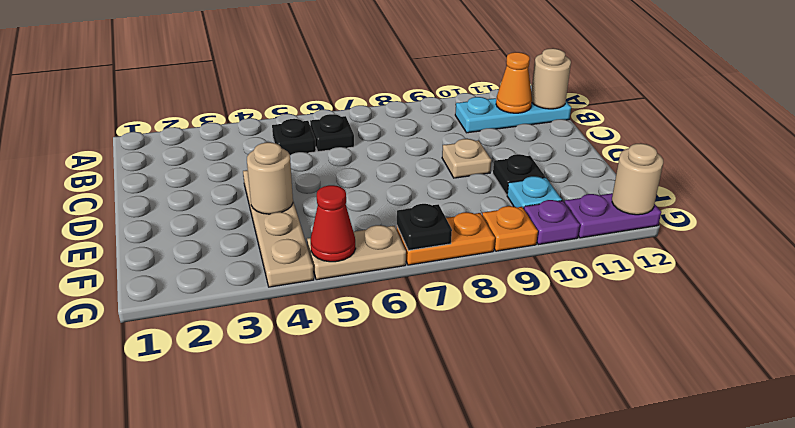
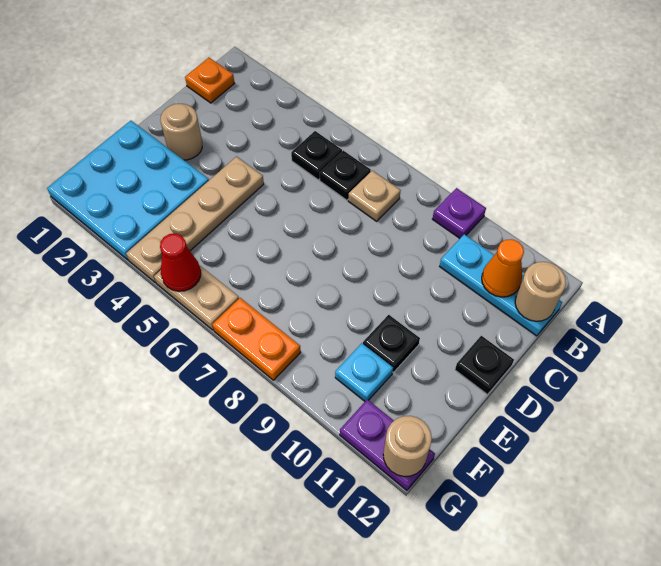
tan plate D9 level 1 -> tan plate B7 level 1
none -> cyan plate E1:G3 level 1
tan round brick E4 level 2 -> tan round brick D2 level 1
black plate G7 level 2 -> black plate D12 level 1
orange plate G9 level 1 -> orange plate B1 level 1
purple plate G10 level 1 -> purple plate A9 level 1

